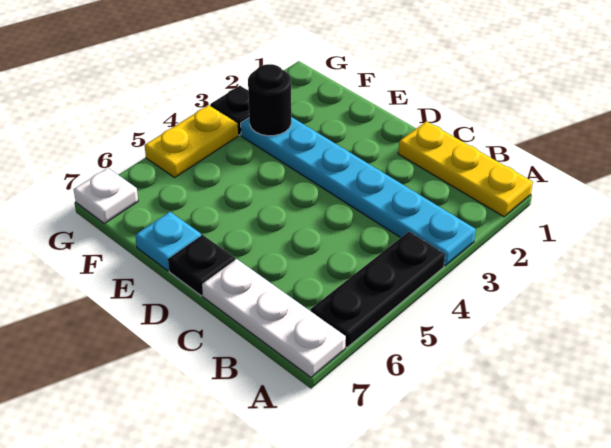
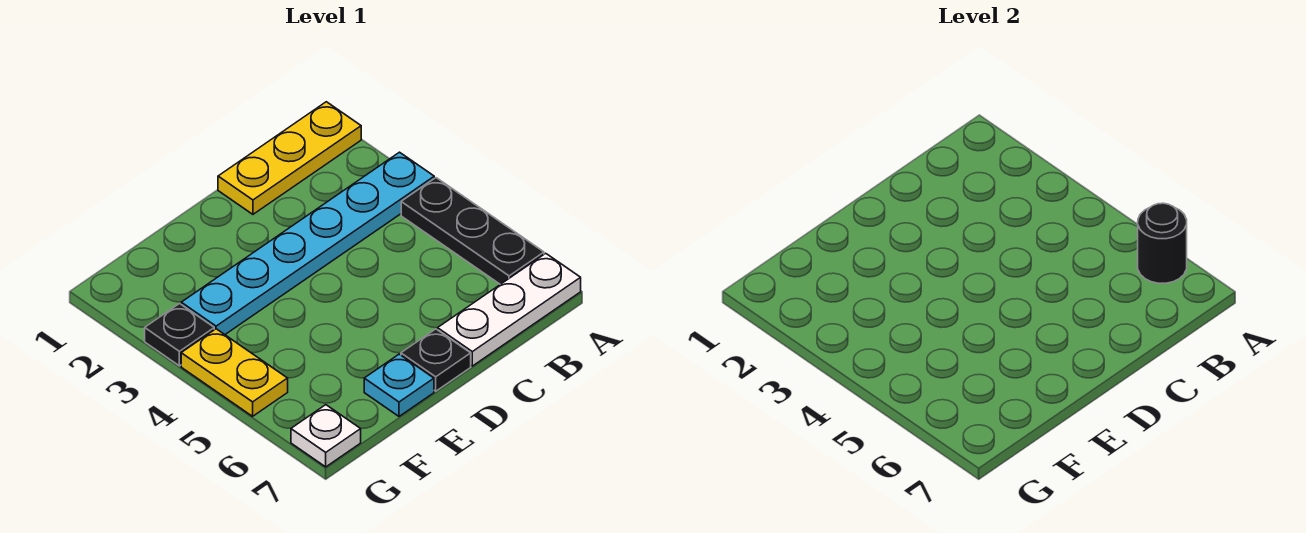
black round brick F3 level 2 -> black round brick A6 level 2

